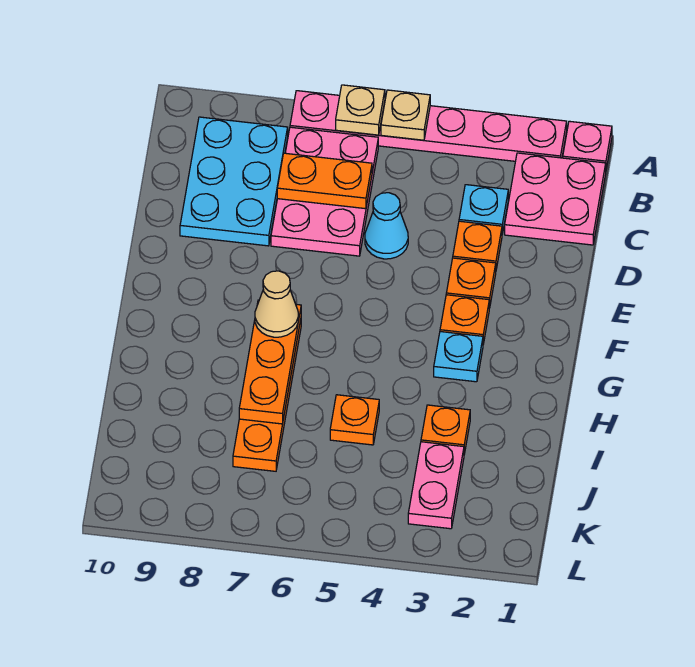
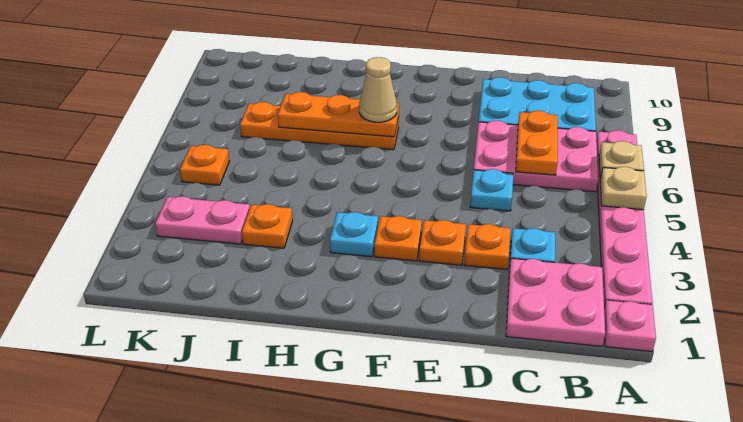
cyan cone D5 level 1 -> cyan plate D5 level 1
orange plate I5 level 1 -> orange plate K5 level 1

